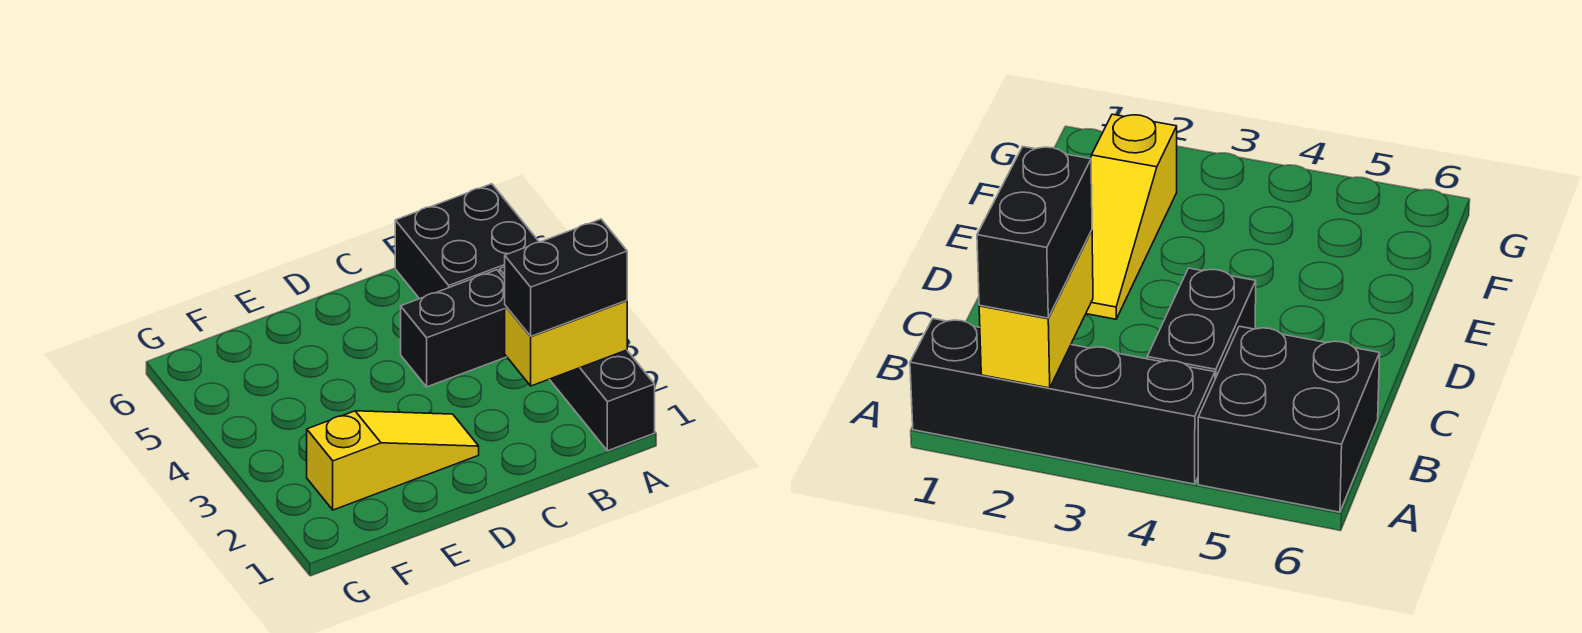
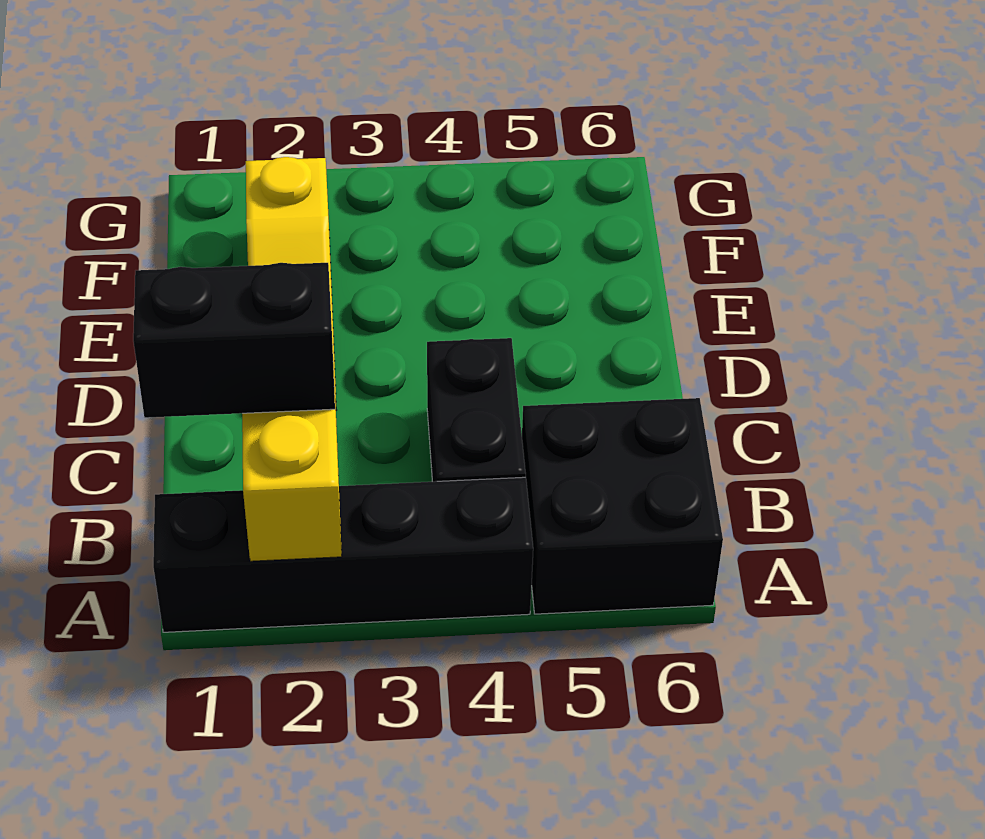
black brick A2:B2 level 3 -> black brick B1:B2 level 3

